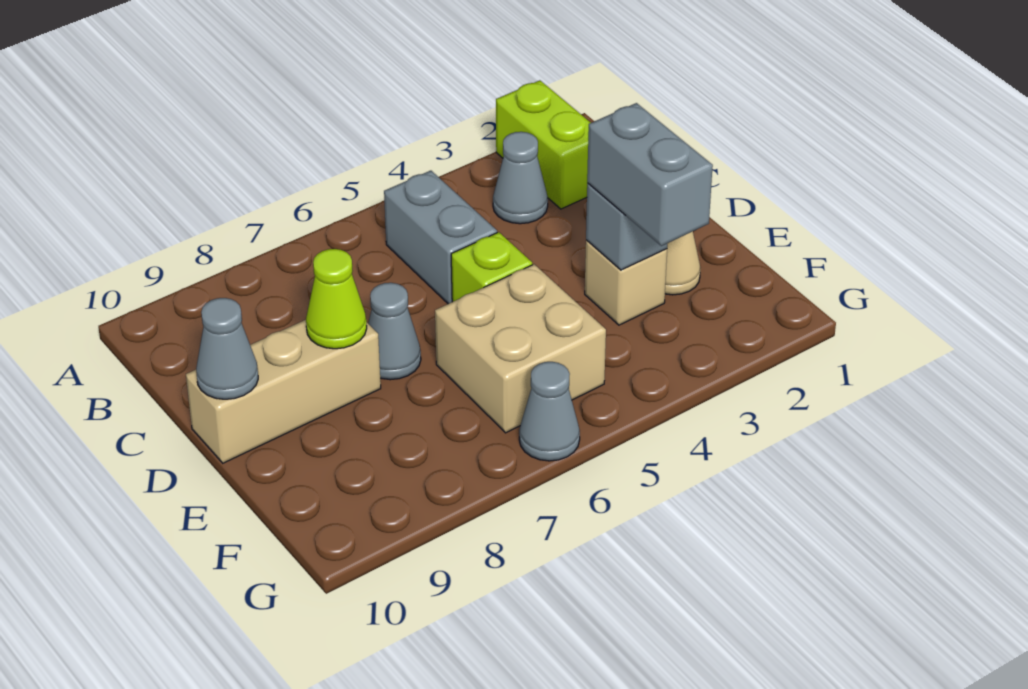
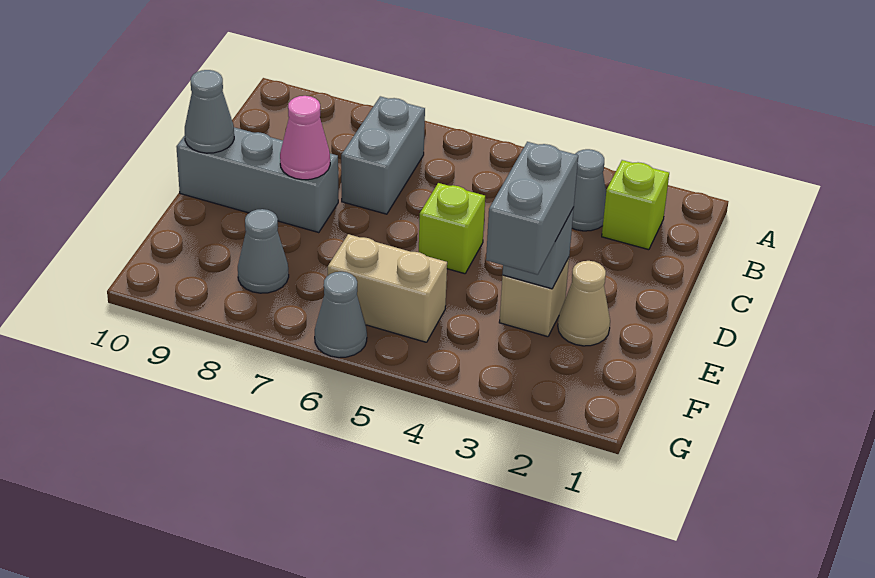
lime brick A2:B2 level 1 -> lime brick B2 level 1
grey brick B5:C5 level 1 -> grey brick B7:C7 level 1
grey cone D7 level 1 -> grey cone F8 level 1
tan brick D8:D10 level 1 -> grey brick D8:D10 level 1
lime cone D8 level 2 -> pink cone D8 level 2
tan brick E5:F6 level 1 -> tan brick F5:F6 level 1

